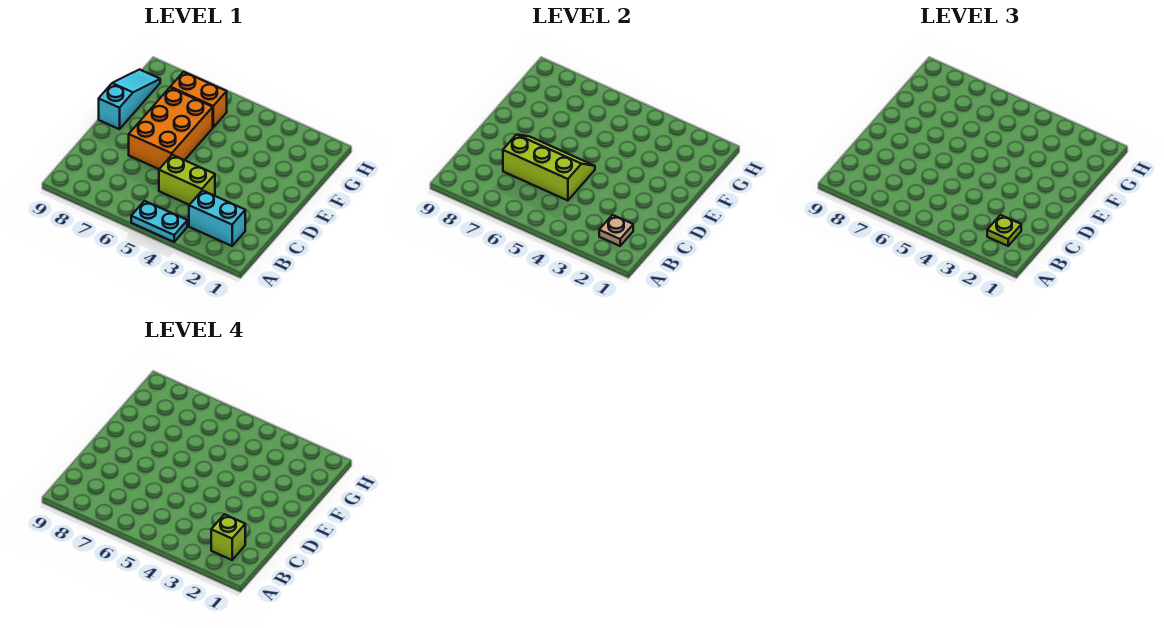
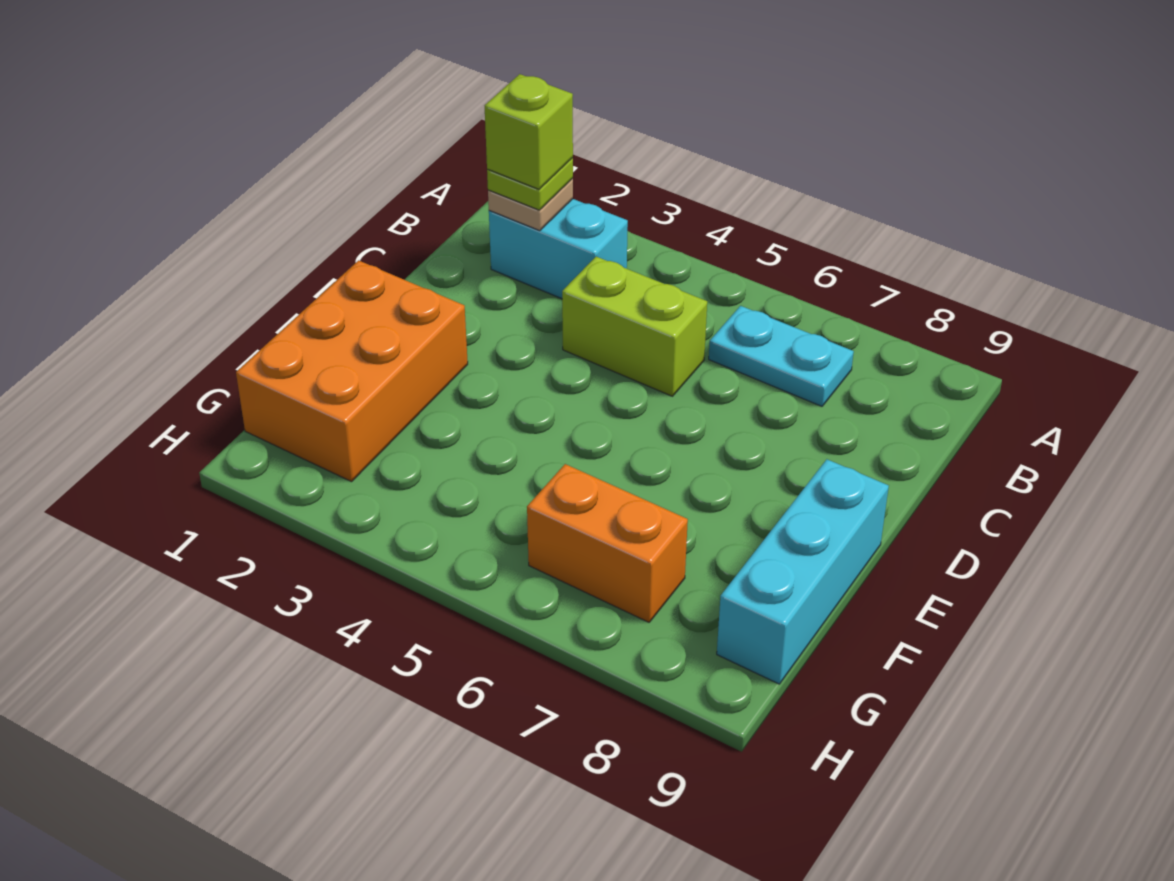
cyan plate A4:A5 level 1 -> cyan plate B6:B7 level 1
lime slope C5:D7 level 2 top C -> none
orange brick D6:F7 level 1 -> orange brick E1:G2 level 1
cyan slope E9:G9 level 1 top E -> cyan brick E9:G9 level 1

